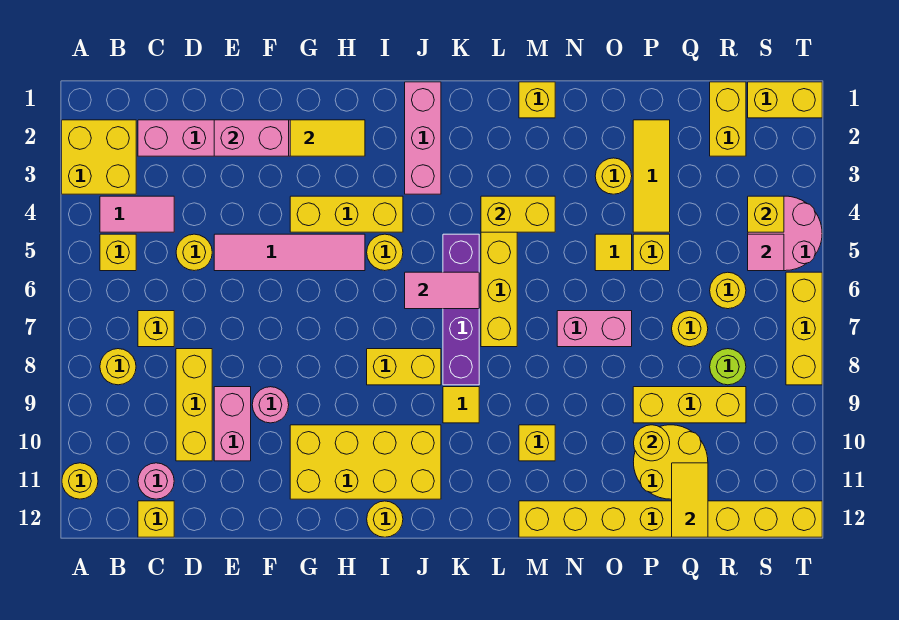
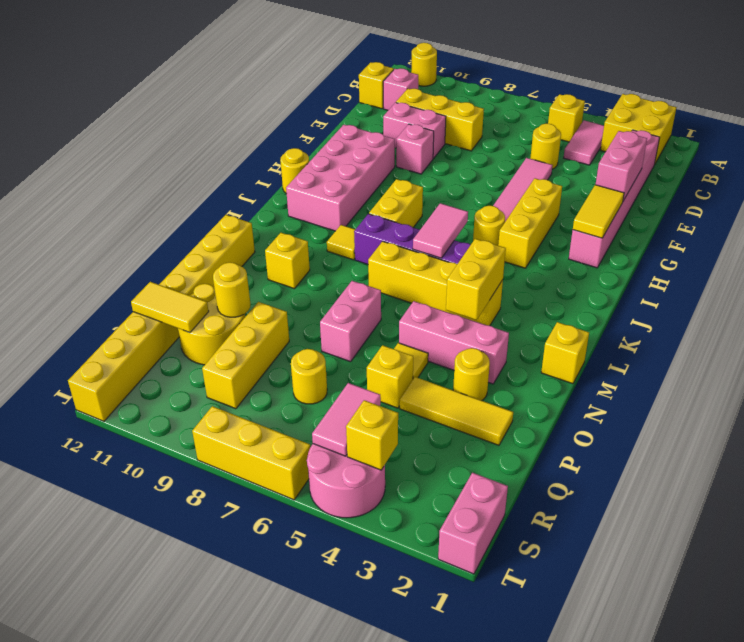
yellow round brick B8 level 1 -> none
yellow brick C7 level 1 -> none
pink round brick C11 level 1 -> pink brick C11 level 1
pink round brick F9 level 1 -> pink brick F9 level 1
yellow brick G10:J11 level 1 -> pink brick G10:J11 level 1
pink brick J1:J3 level 1 -> pink brick N3:N5 level 1
yellow brick R1:R2 level 1 -> none
yellow round brick R6 level 1 -> none
lime round brick R8 level 1 -> none
yellow brick S1:T1 level 1 -> pink brick S1:T1 level 1
pink tile S5 level 2 -> pink tile R5:S5 level 2

